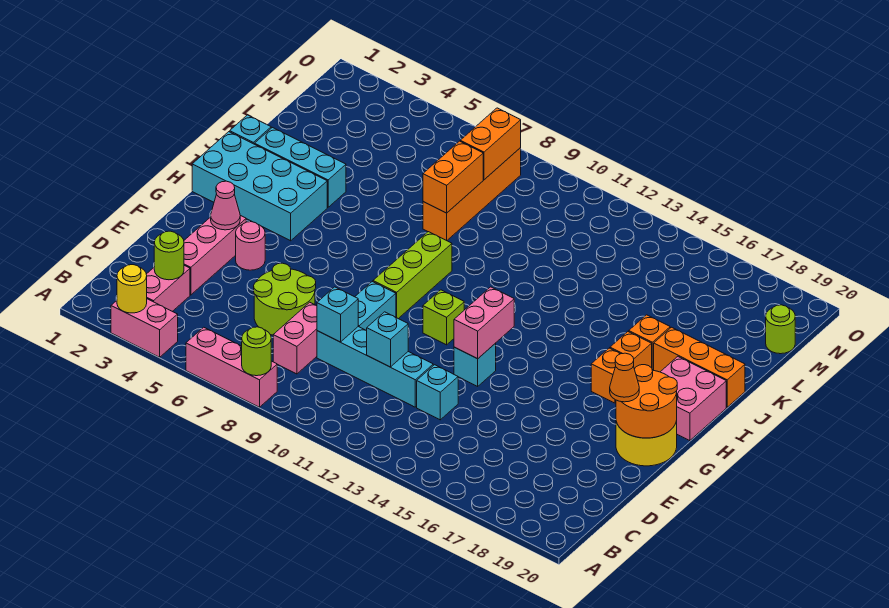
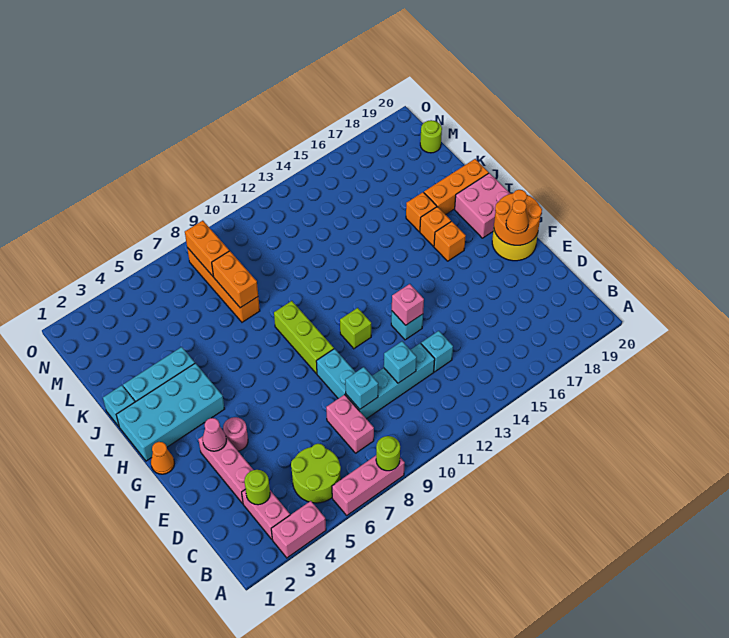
yellow round brick A3 level 2 -> none
lime round brick D6:E7 level 1 -> lime round brick B5:C6 level 1
pink brick F13:G13 level 2 -> pink brick F13 level 2
none -> orange cone G1 level 1

